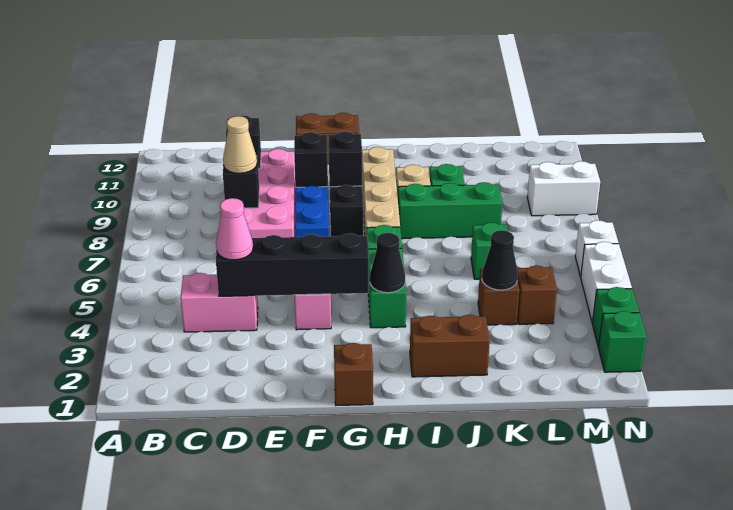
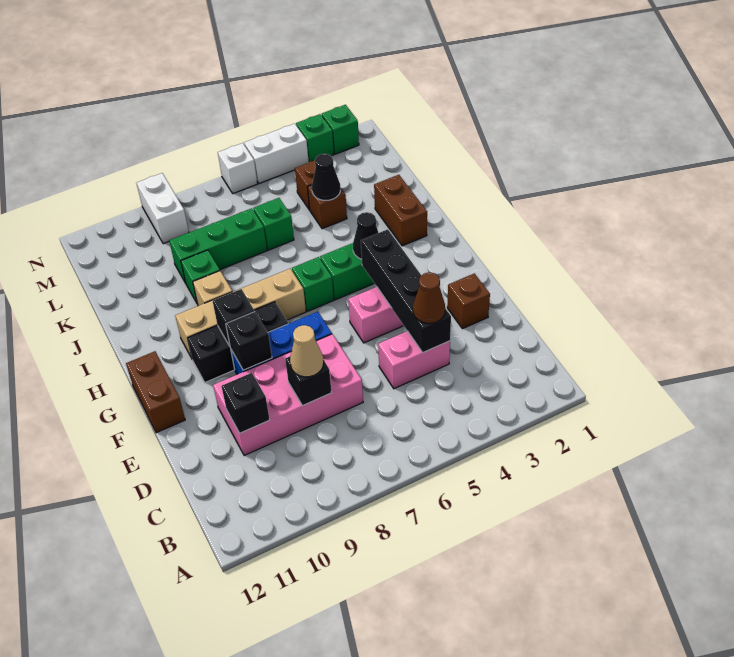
pink brick C4:D4 level 1 -> pink brick D4:D5 level 1
pink cone D4 level 3 -> brown cone D4 level 3
brown brick G1 level 1 -> brown brick E2 level 1
green brick I8:K8 level 1 -> green brick K7:K9 level 1

